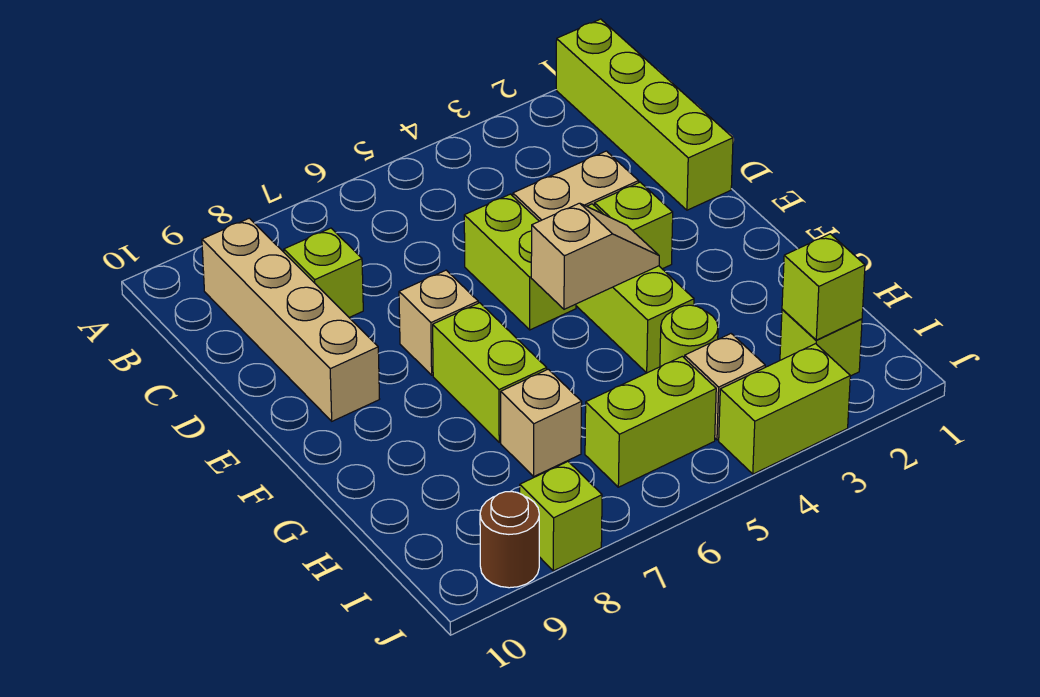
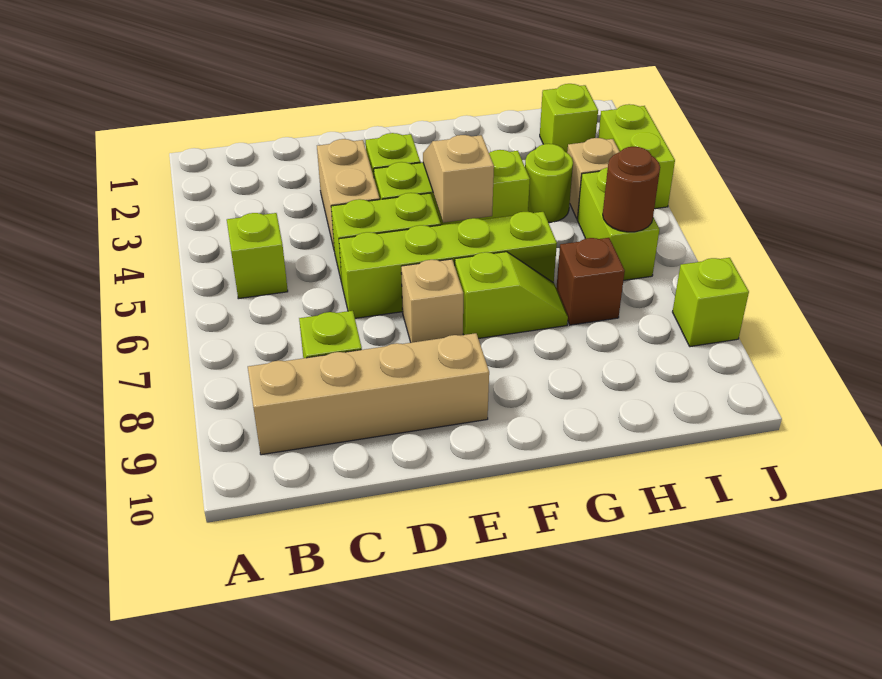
lime brick A1:D1 level 1 -> lime brick D6:G6 level 1
lime brick F7:G7 level 1 -> lime slope F7:G7 level 1 top F
tan brick H7 level 1 -> brown brick H7 level 1
lime brick I2 level 2 -> lime brick B5 level 1
brown round brick J9 level 1 -> brown round brick I6 level 2

